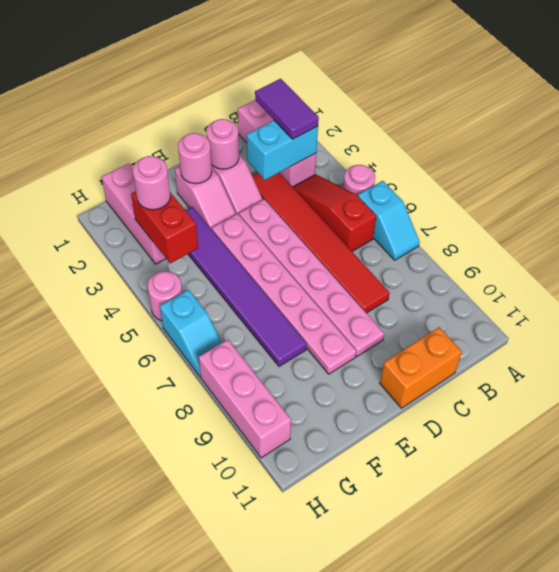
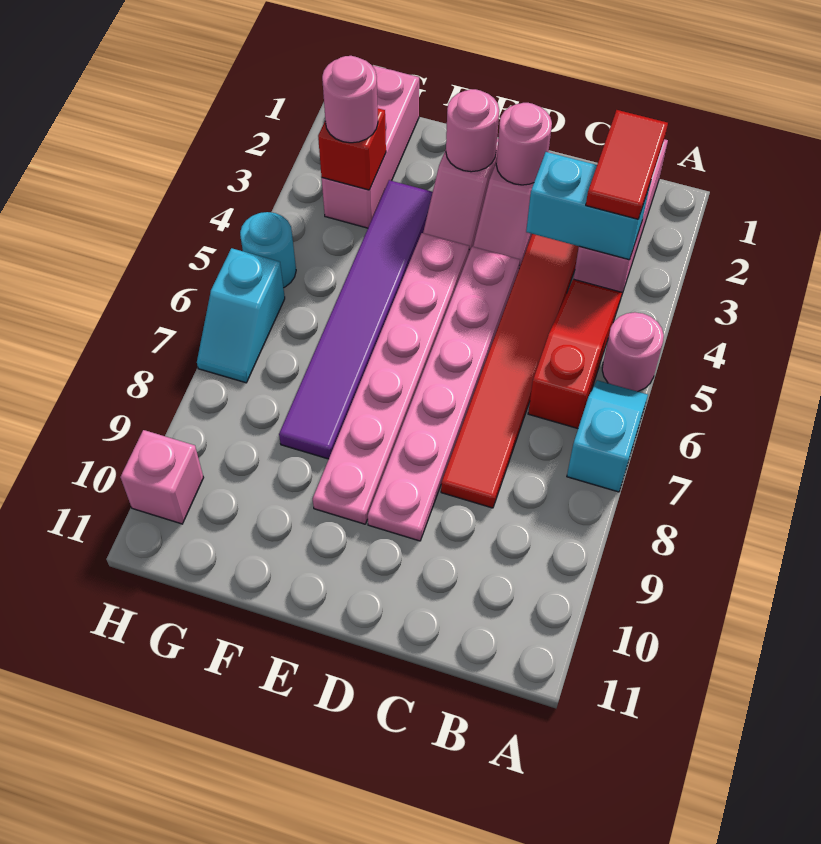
cyan slope A6:A7 level 1 top 6 -> cyan slope A6:A7 level 1 top 7
purple tile B2:B3 level 3 -> red tile B2:B3 level 3
orange brick C11:D11 level 1 -> none
red brick G3:G4 level 2 -> red brick G3 level 2
pink round brick H5 level 1 -> cyan round brick H5 level 1
pink brick H8:H10 level 1 -> pink brick H10 level 1

